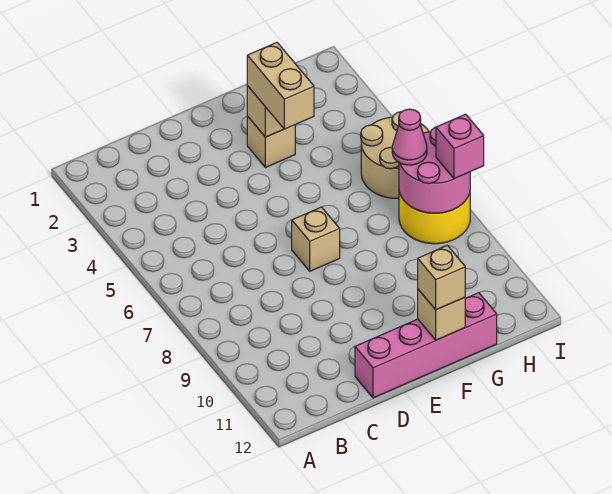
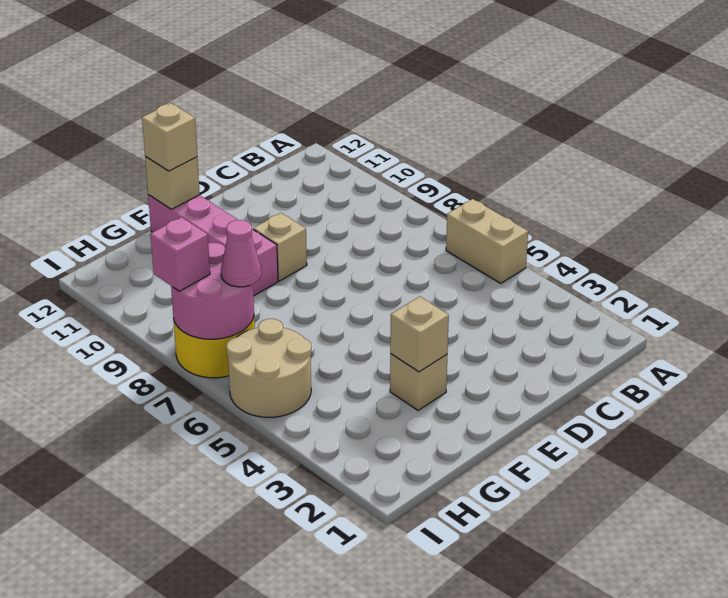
pink brick D12:G12 level 1 -> pink brick F9:F12 level 1
tan brick E7 level 1 -> tan brick E9 level 1
tan brick F3:F4 level 3 -> tan brick A5:A6 level 1

